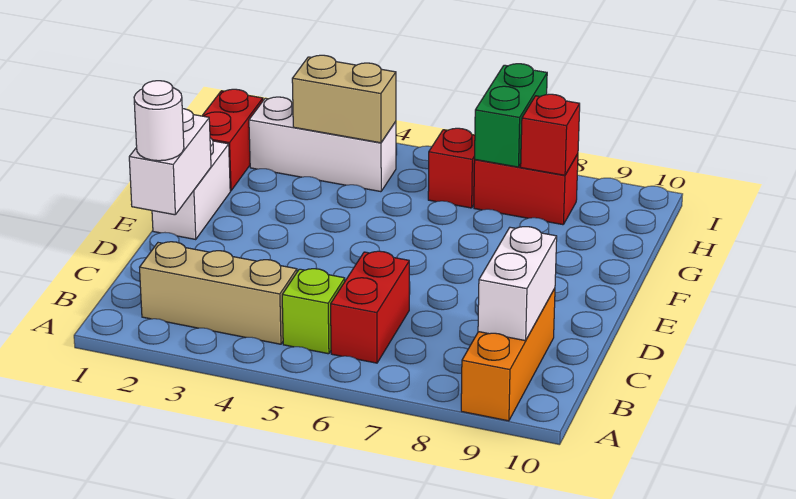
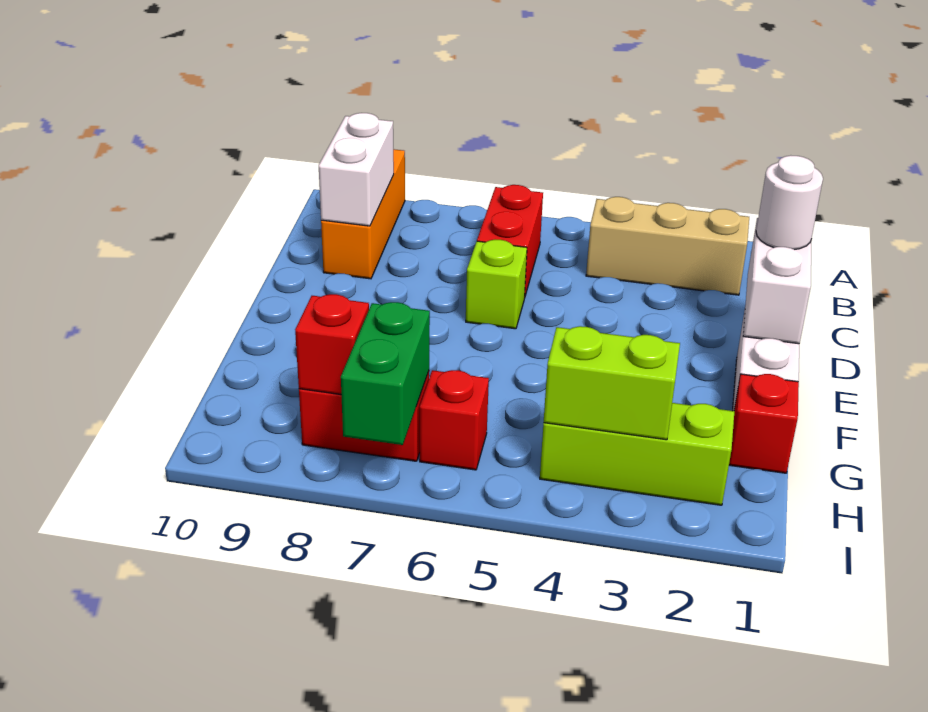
lime brick B5 level 1 -> lime brick D6 level 1
red brick G1:H1 level 1 -> red brick G1 level 1
white brick H2:H4 level 1 -> lime brick H2:H4 level 1
tan brick H3:H4 level 2 -> lime brick H3:H4 level 2

